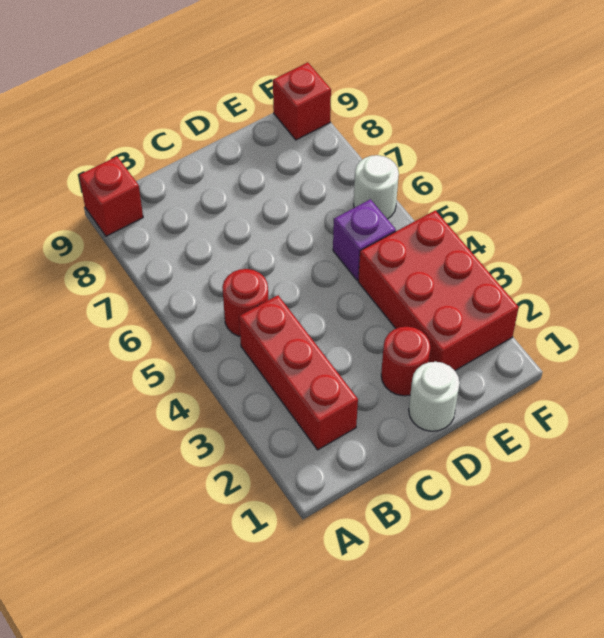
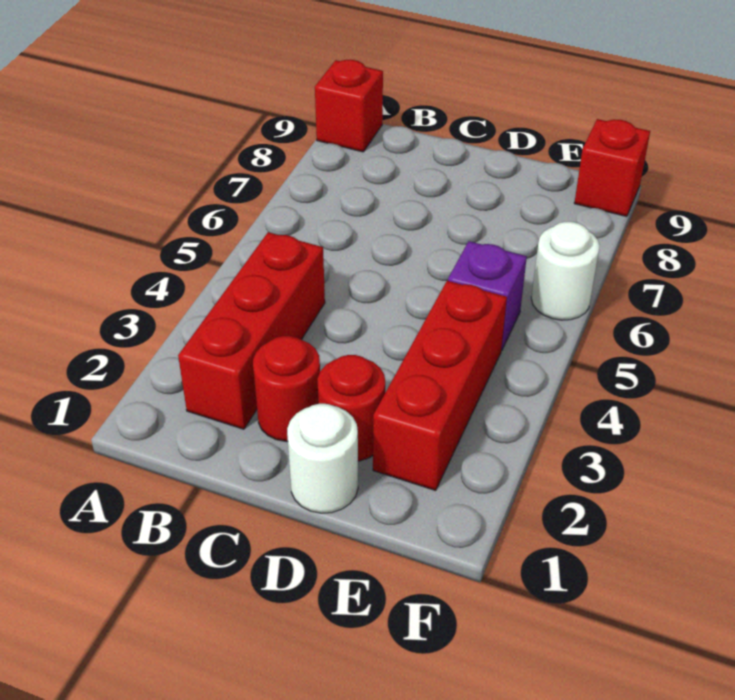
red round brick B5 level 1 -> red round brick C2 level 1
red brick E2:F4 level 1 -> red brick E2:E4 level 1

